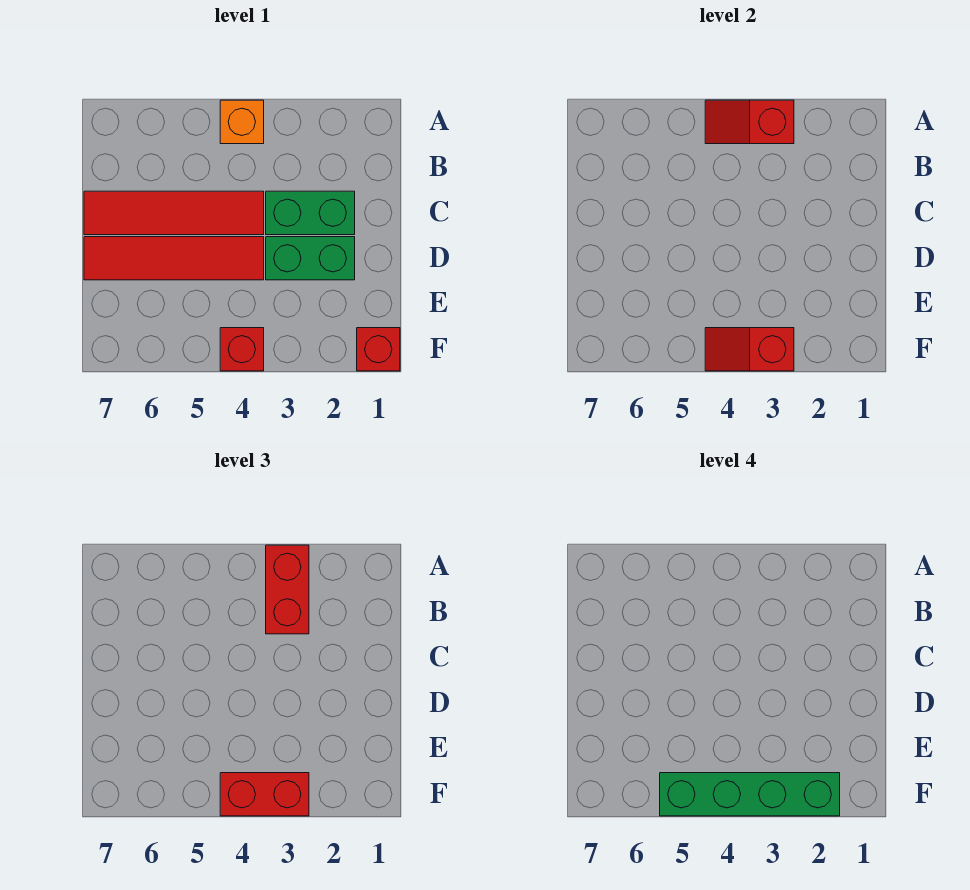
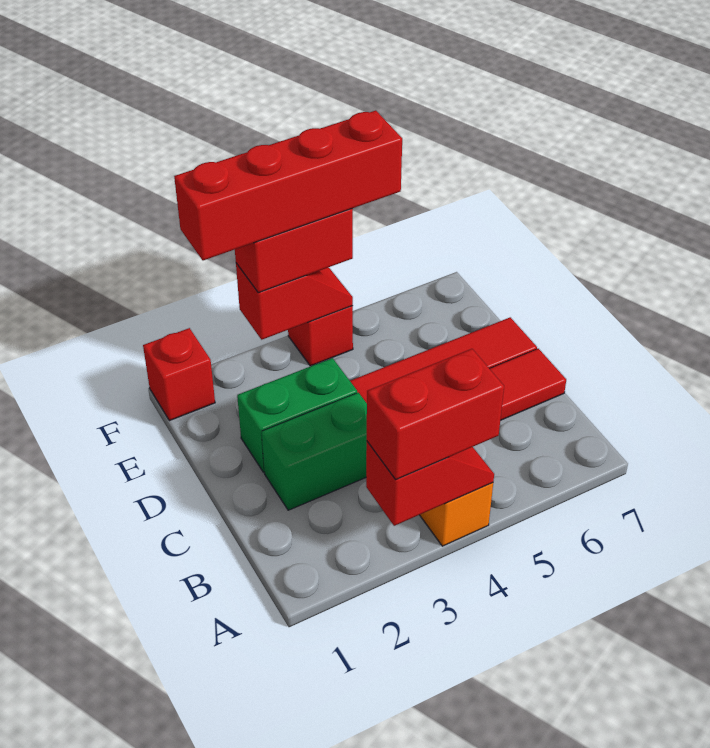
red brick A3:B3 level 3 -> red brick A3:A4 level 3
green brick F2:F5 level 4 -> red brick F2:F5 level 4

